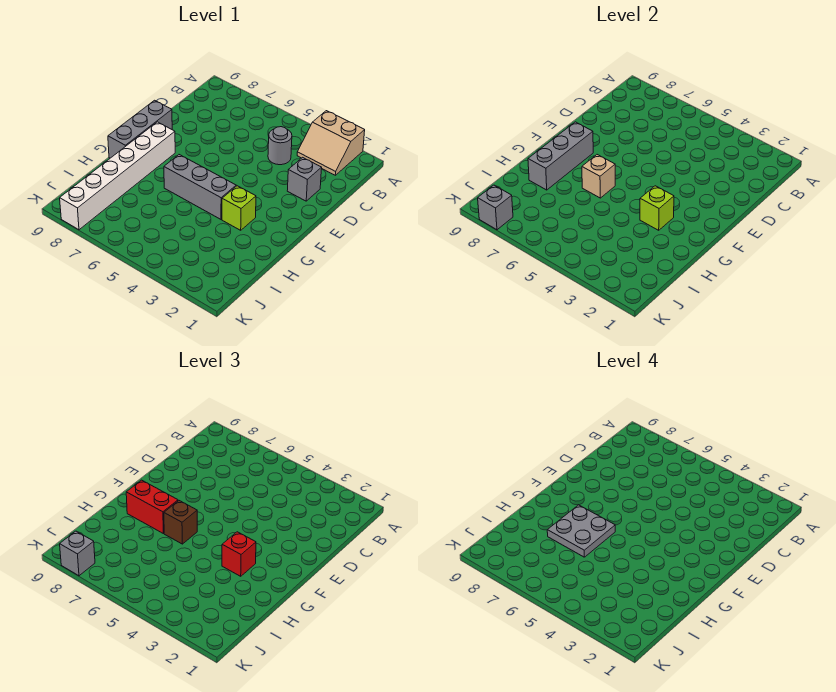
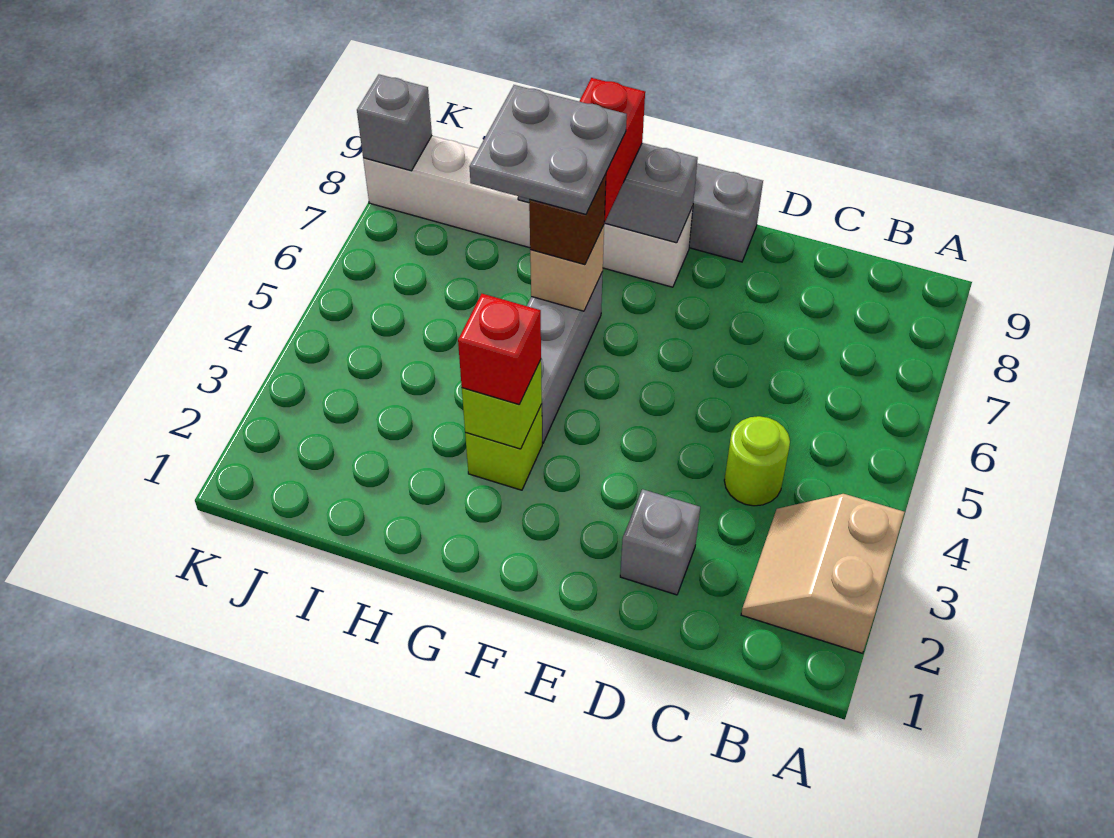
grey round brick C4 level 1 -> lime round brick C4 level 1
grey brick K8 level 3 -> none

